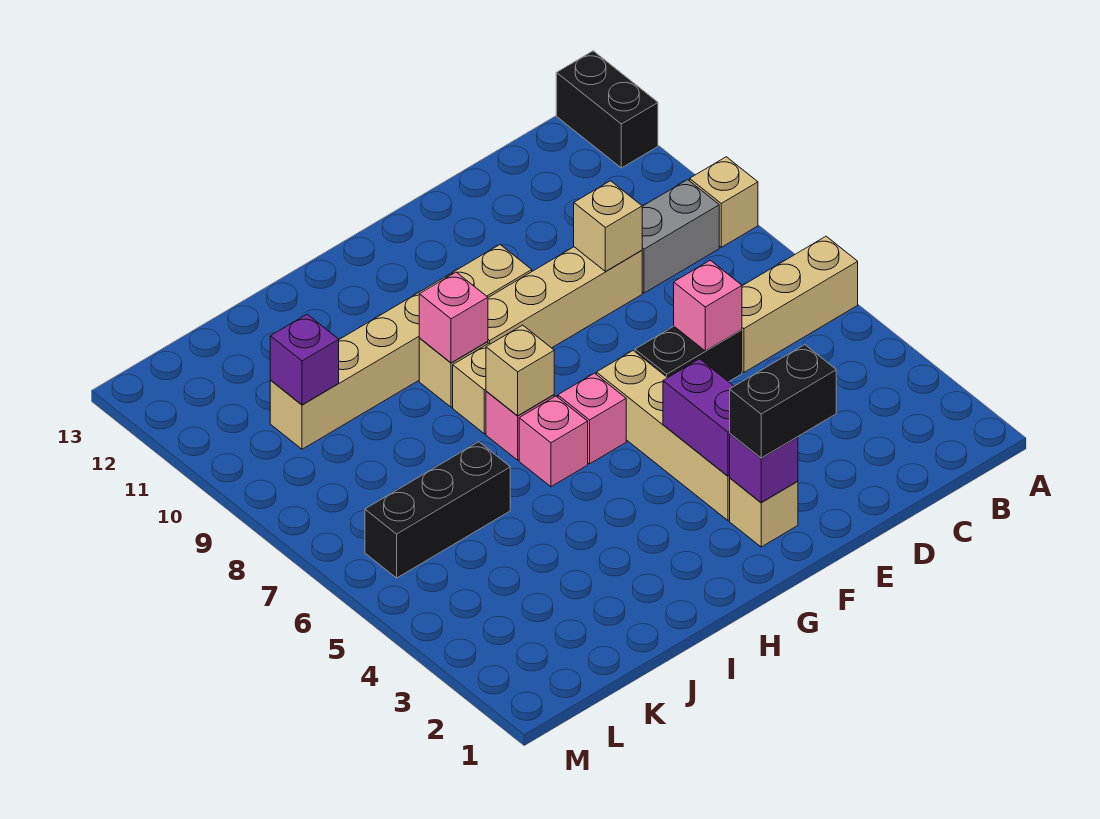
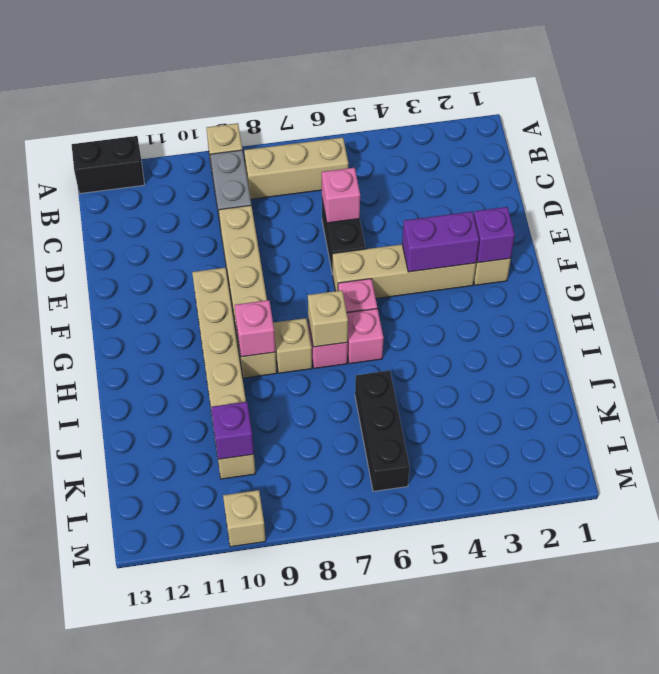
tan brick A6:C6 level 1 -> tan brick B6:B8 level 1
tan brick D9 level 2 -> tan brick M10 level 1
black brick E2:F2 level 3 -> none

